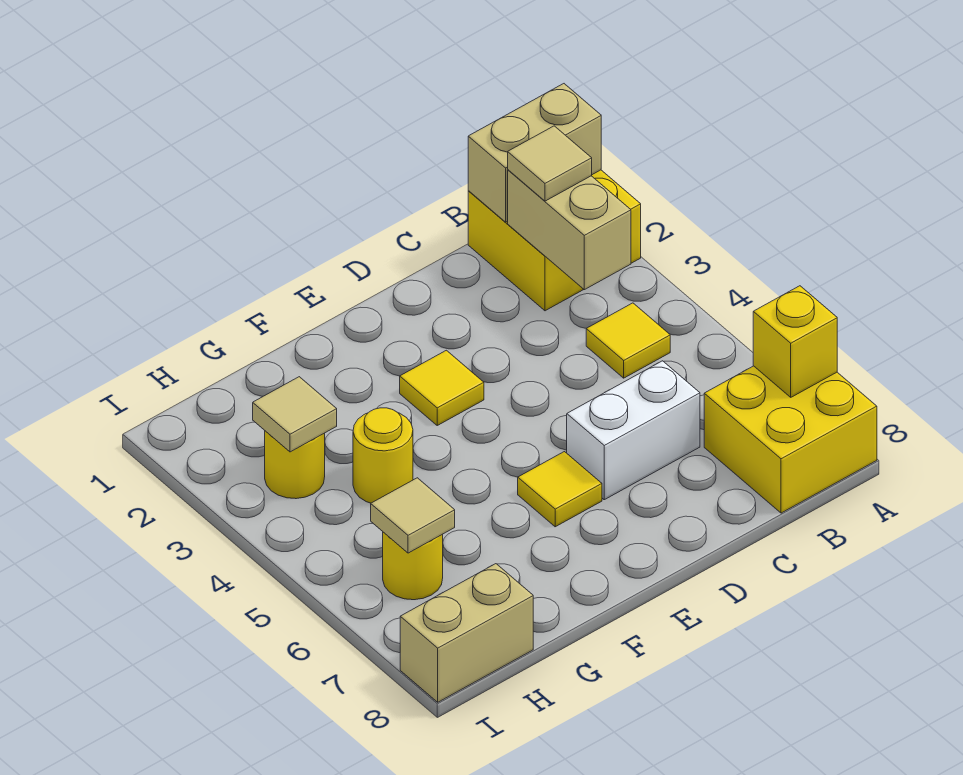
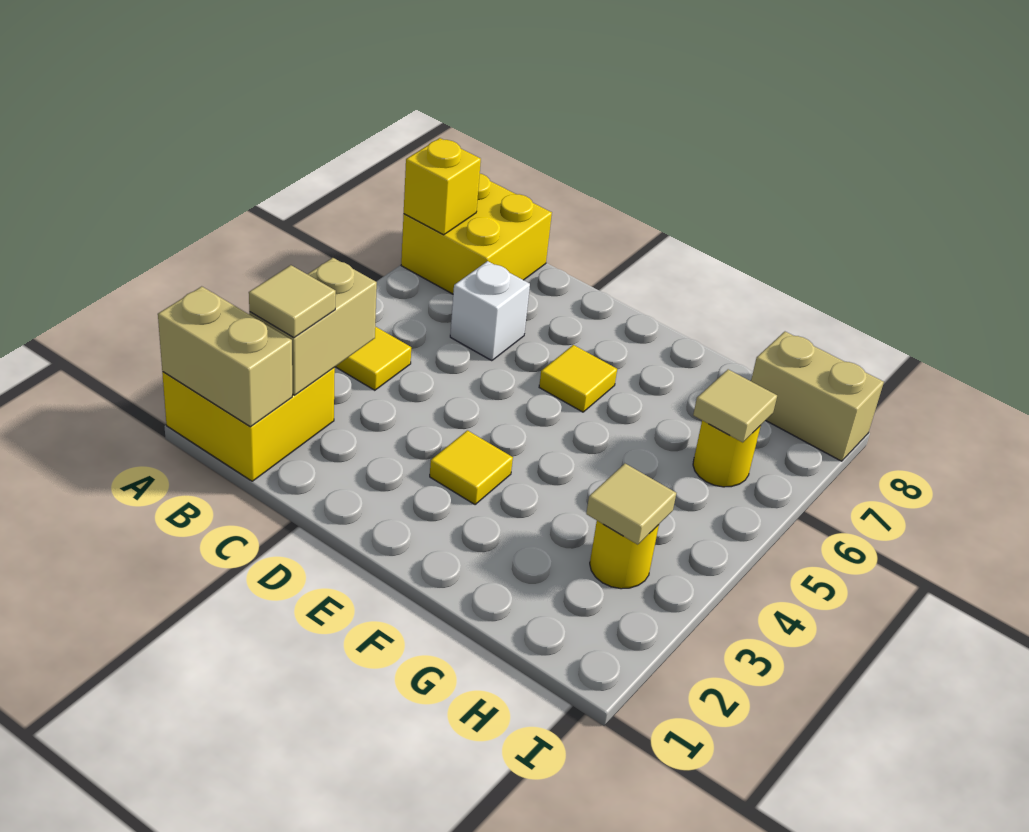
white brick C6:D6 level 1 -> white brick C6 level 1
yellow round brick G4 level 1 -> none

